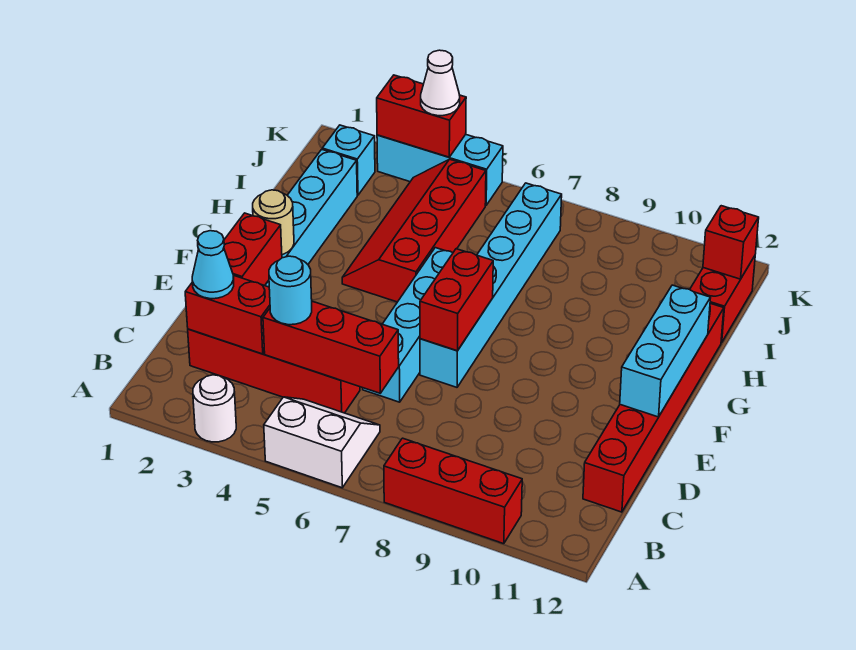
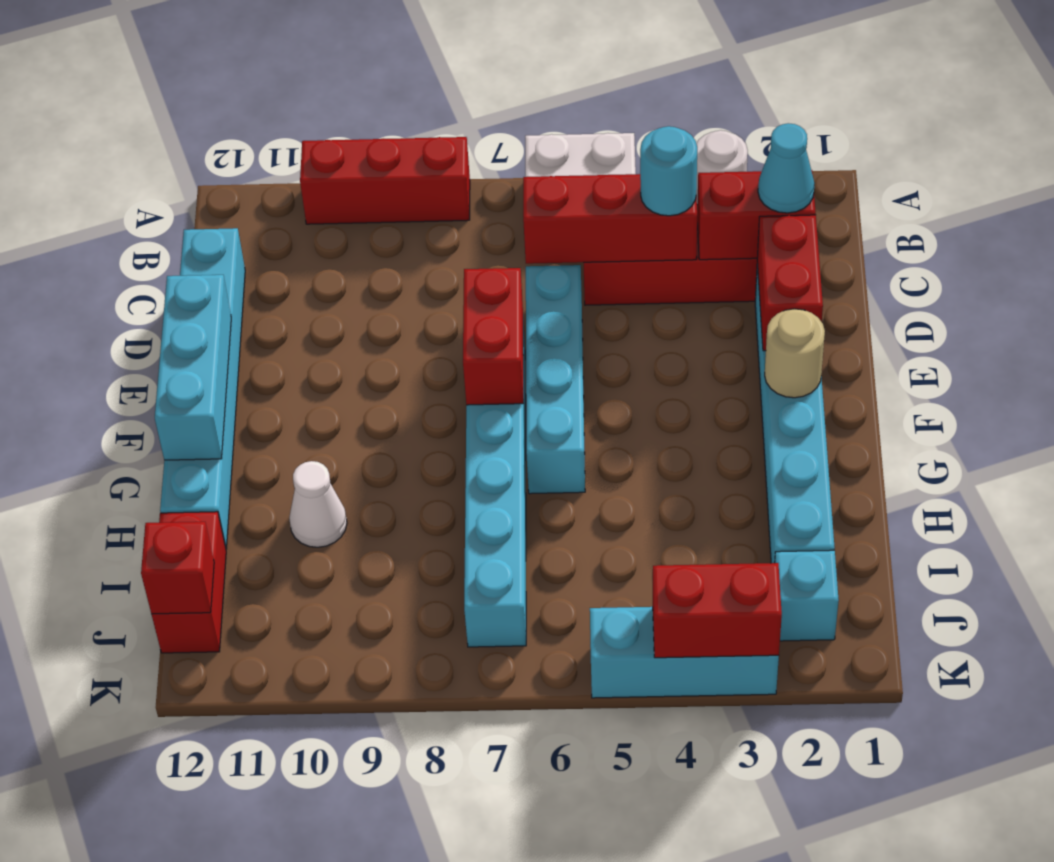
red brick C12:H12 level 1 -> cyan brick C12:H12 level 1
red slope G4:J5 level 1 top 5 -> none
white cone K4 level 3 -> white cone H10 level 1

